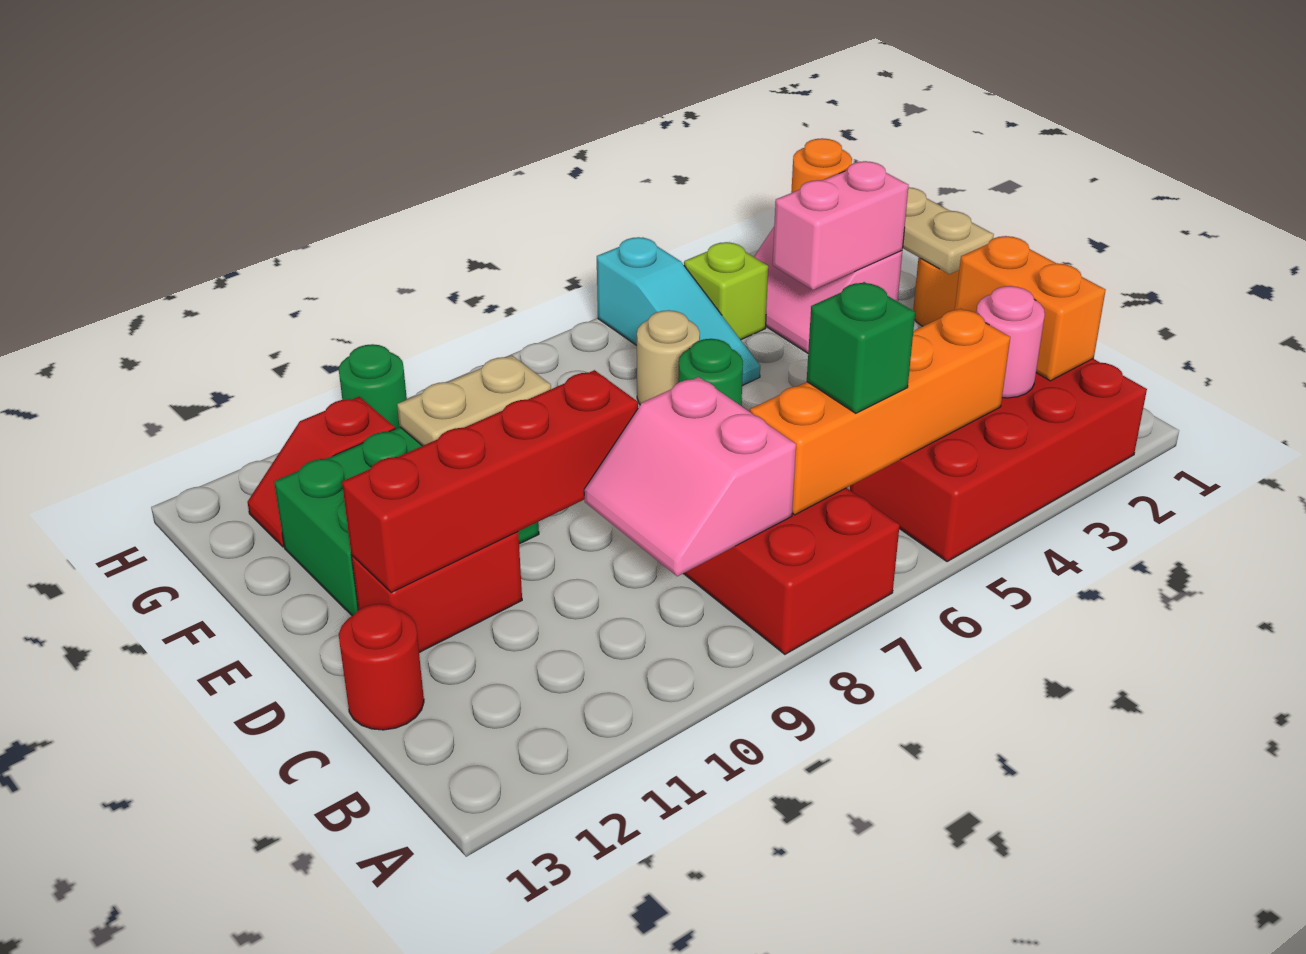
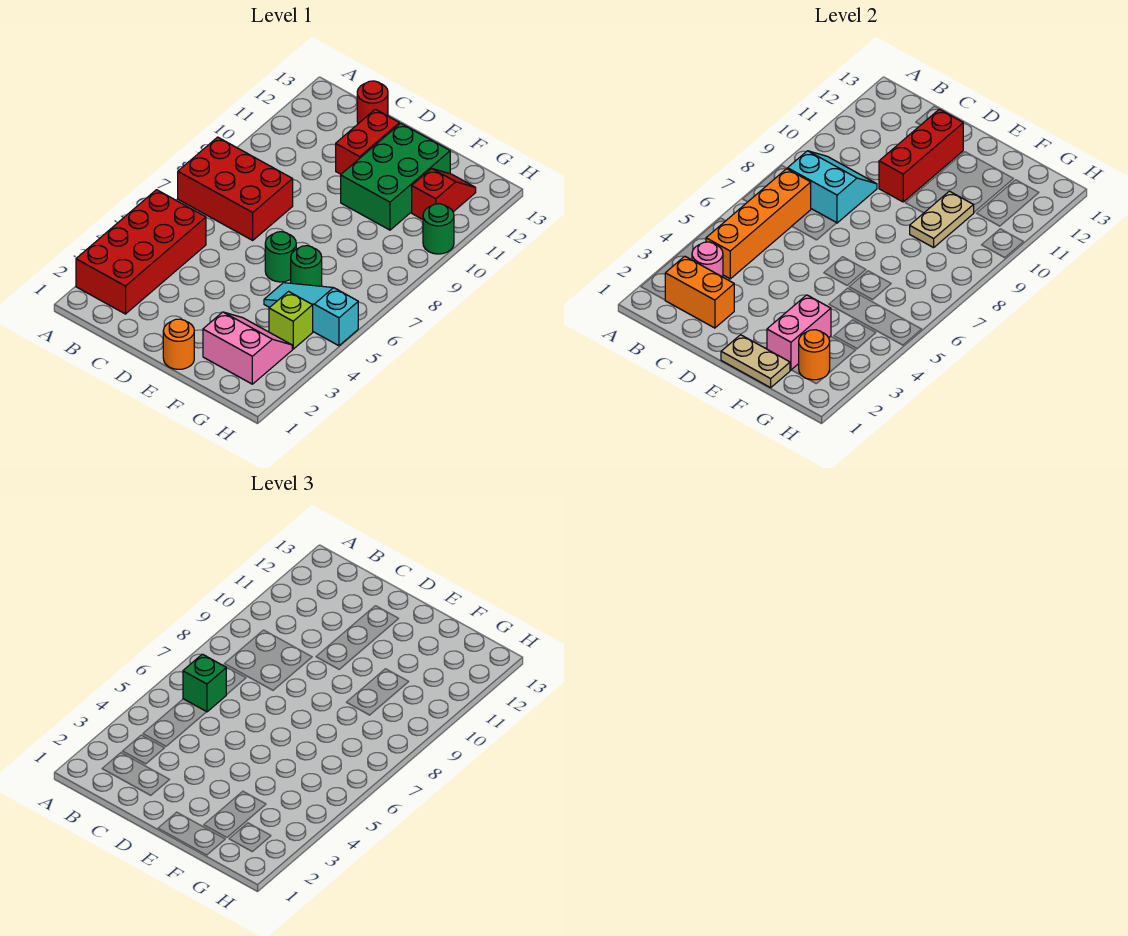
pink slope B8:C9 level 2 top 8 -> cyan slope B8:C9 level 2 top 8
red brick D9:D12 level 2 -> red brick D10:D12 level 2
tan round brick F6 level 1 -> green round brick F6 level 1

